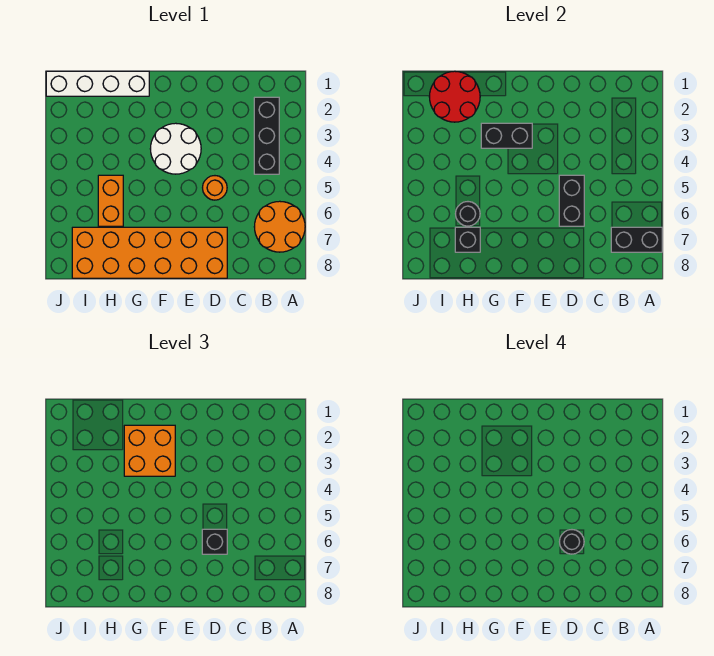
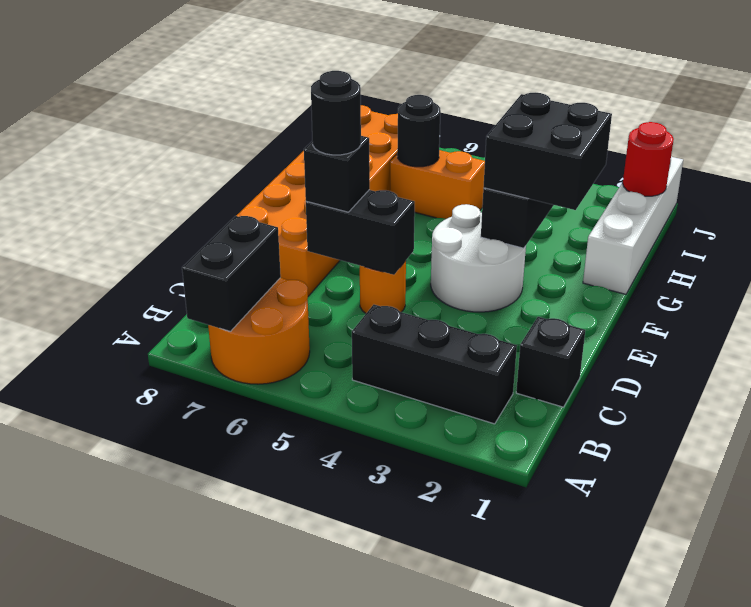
orange brick F2:G3 level 3 -> black brick F2:G3 level 3
red round brick H1:I2 level 2 -> red round brick I1 level 2
black brick H7 level 2 -> black brick C1 level 1

